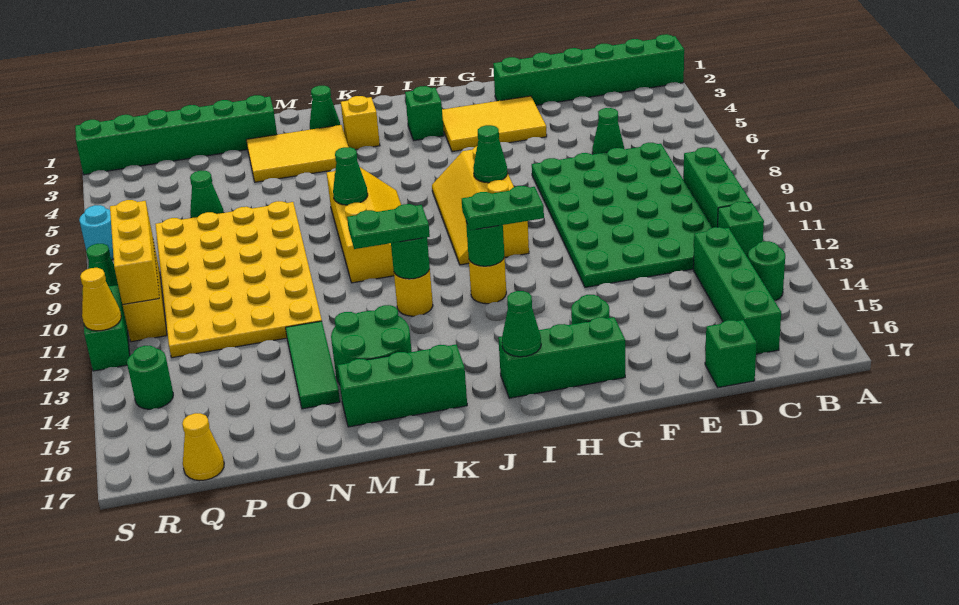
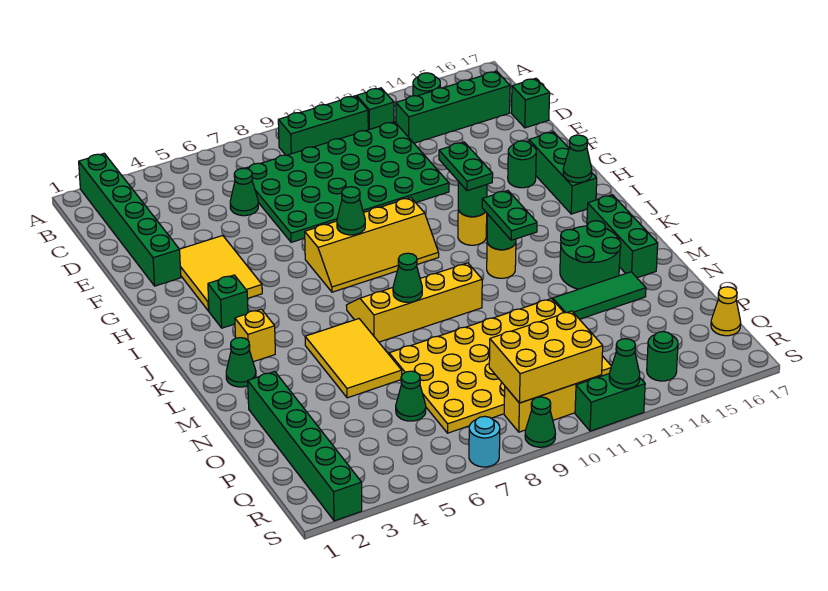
yellow tile L3:N4 level 1 -> yellow tile L5:N6 level 1
yellow brick R9:R11 level 2 -> yellow brick Q9:R11 level 2
yellow cone S12 level 2 -> green cone S12 level 2

